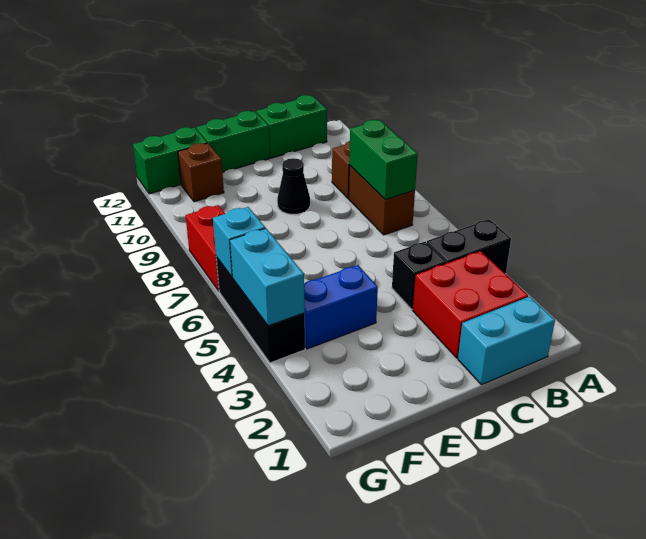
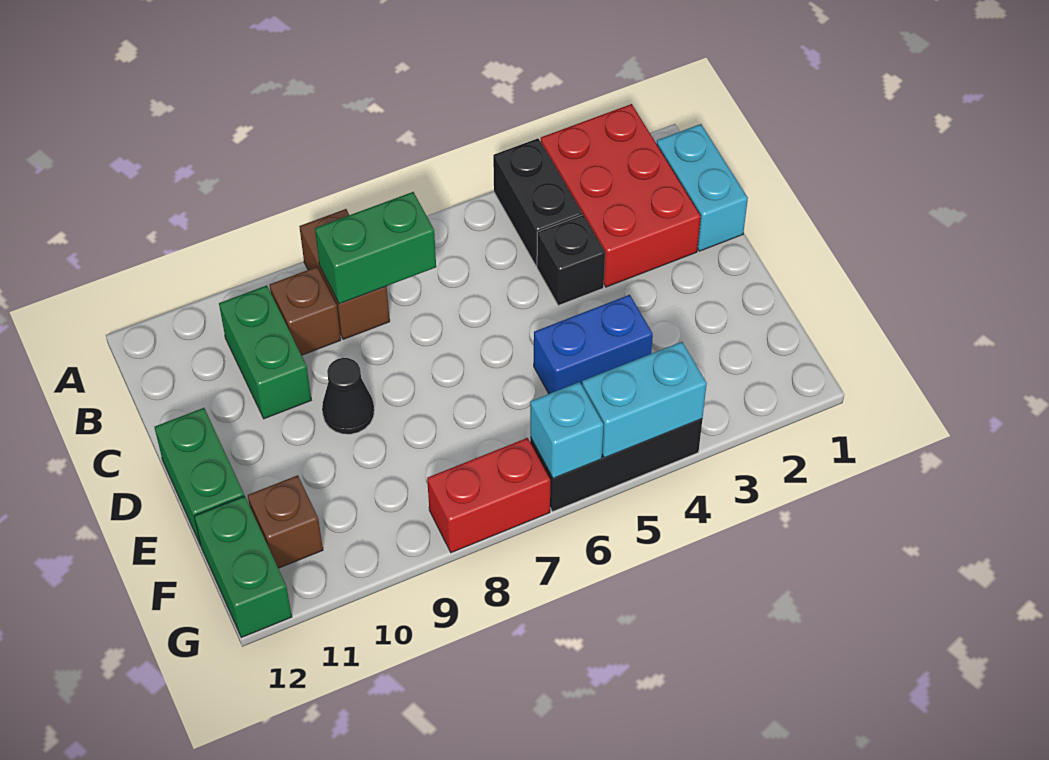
red brick B2:C3 level 1 -> red brick A2:C3 level 1
brown brick B7:B8 level 1 -> brown brick A8:B8 level 1
green brick B12:C12 level 1 -> green brick B10:C10 level 1
blue brick E4:F4 level 1 -> blue brick E4:E5 level 1

